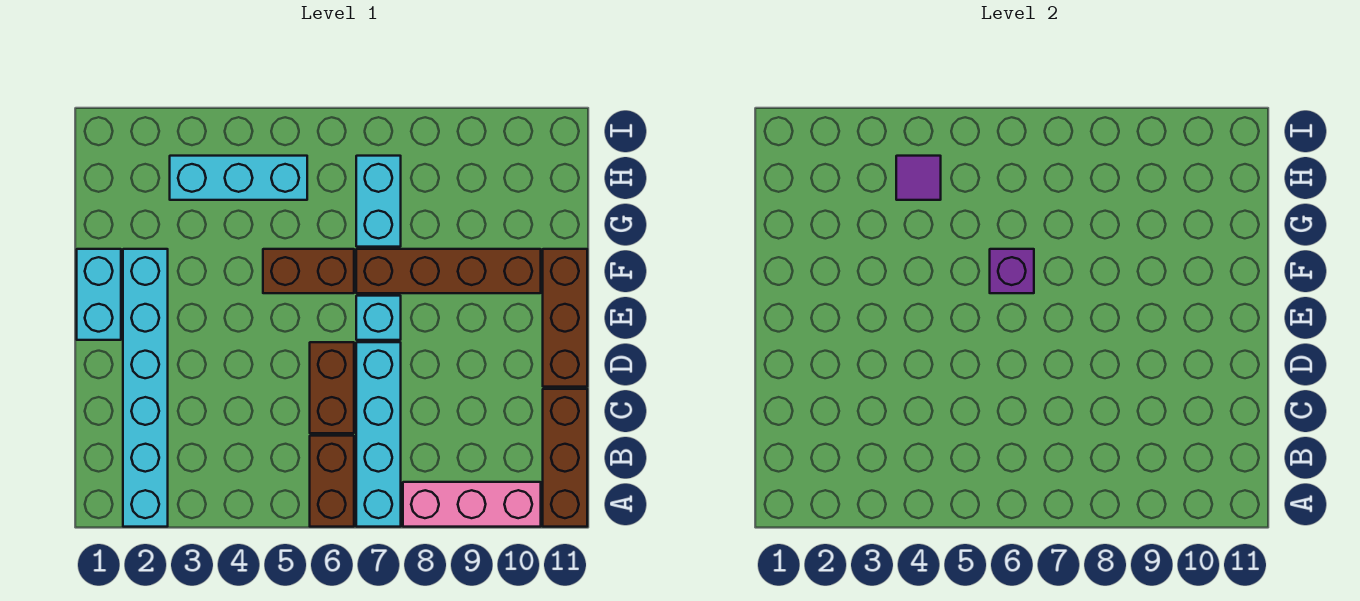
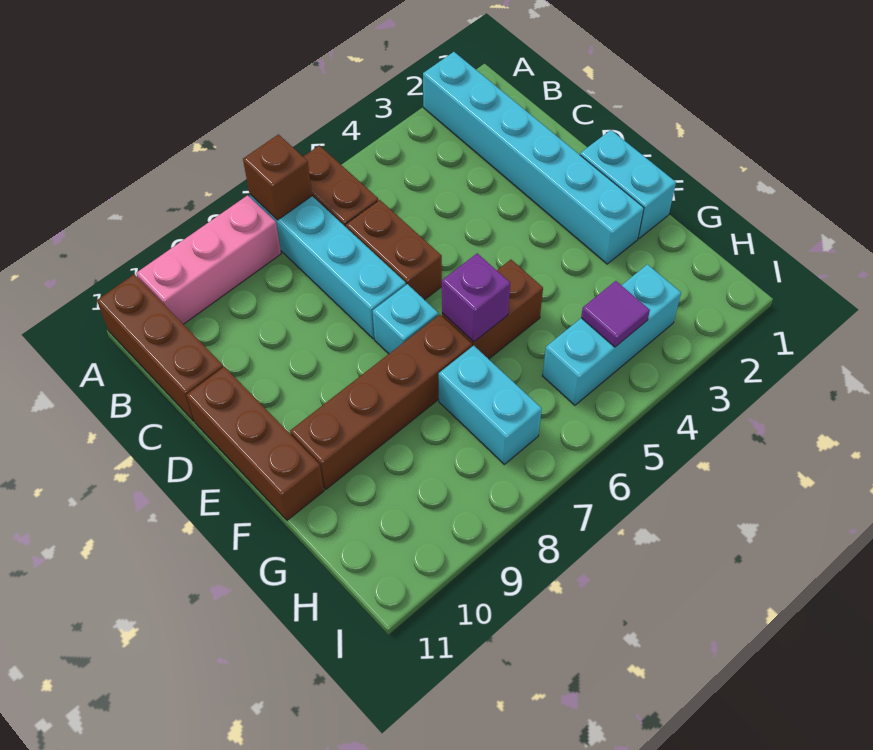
none -> brown brick A7 level 2

